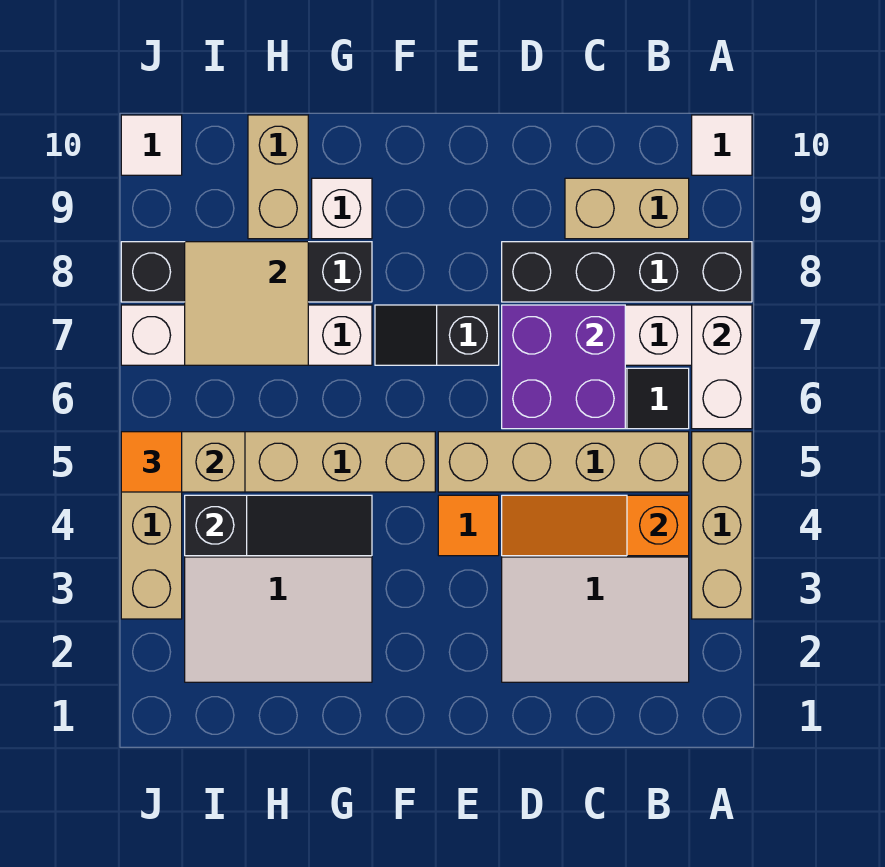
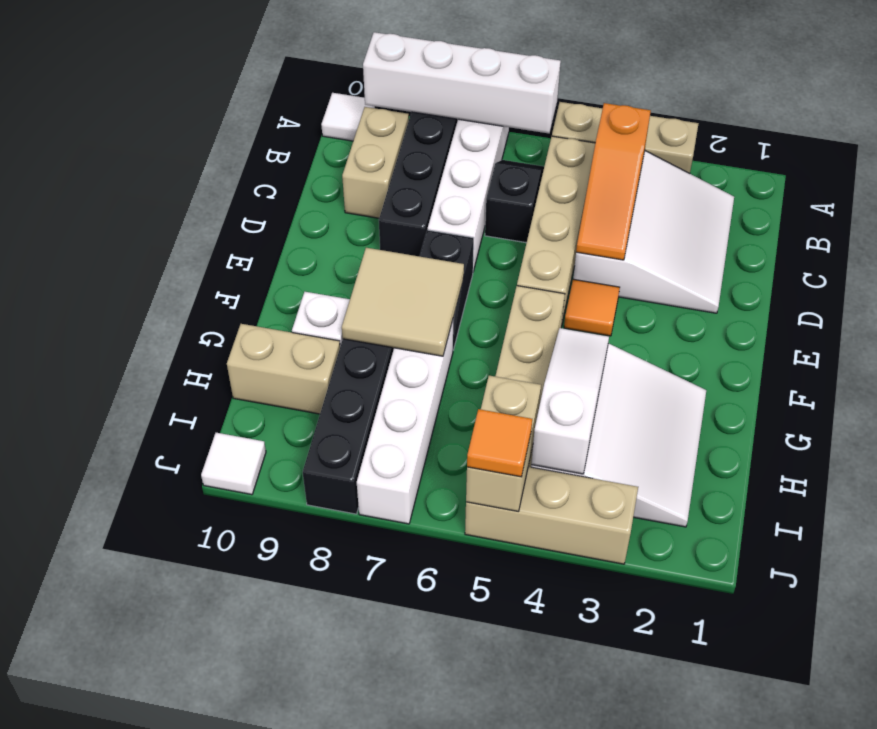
white brick A6:A7 level 2 -> white brick A6:A9 level 2
purple brick C6:D7 level 2 -> none
black slope G4:I4 level 2 top I -> white slope G4:I4 level 2 top I
tan tile H7:I8 level 2 -> tan tile F7:G8 level 2

